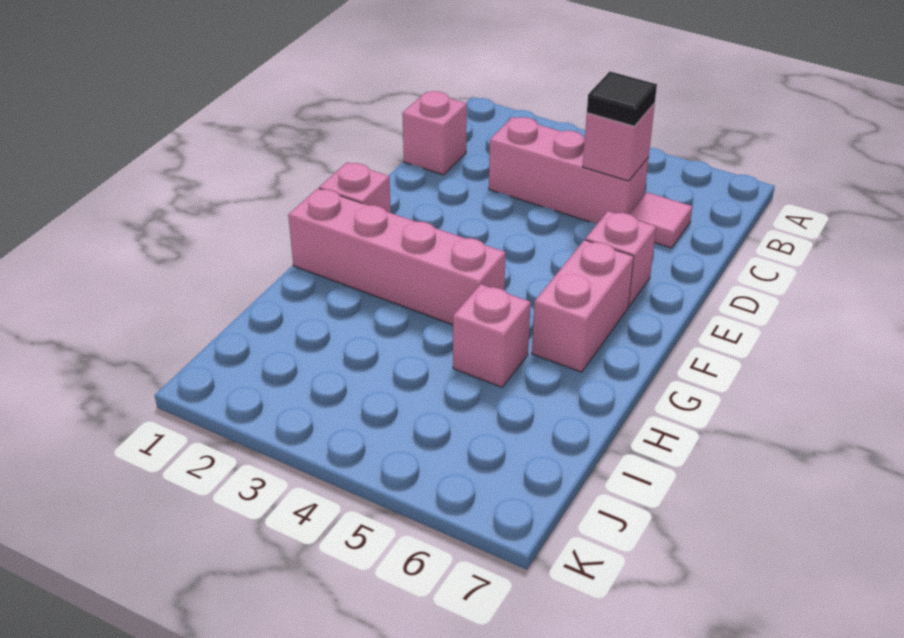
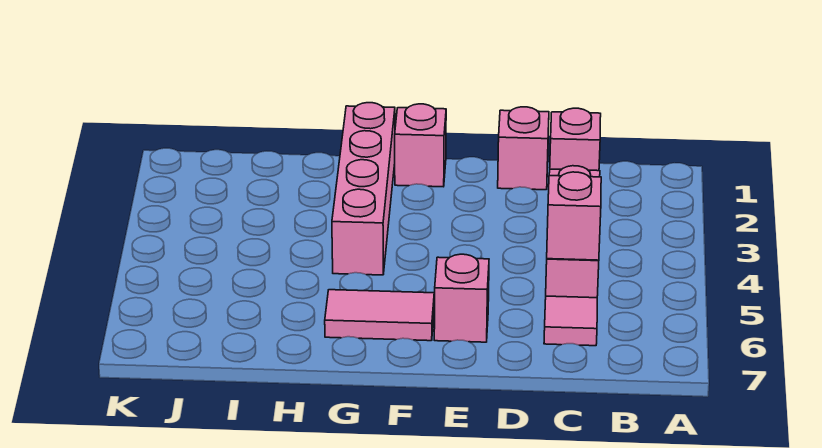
black tile C5 level 3 -> none
pink brick F6:G6 level 1 -> pink tile F6:G6 level 1
pink brick H5 level 1 -> pink brick D1 level 1

